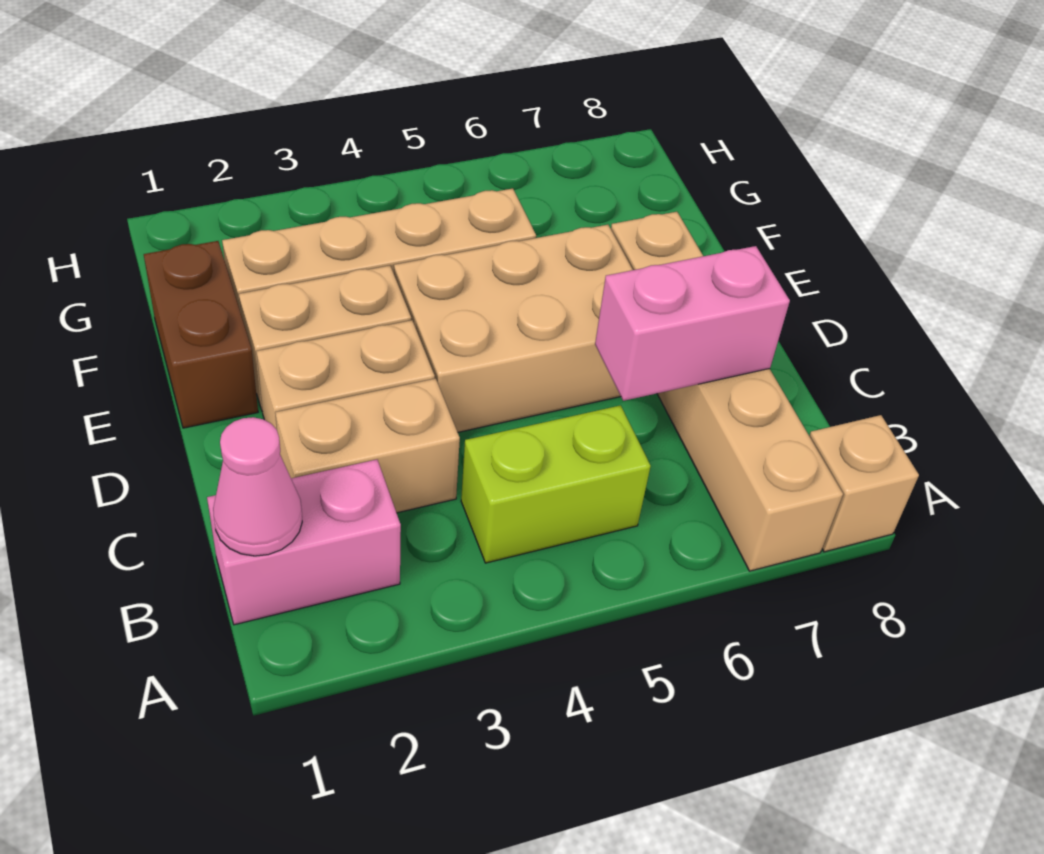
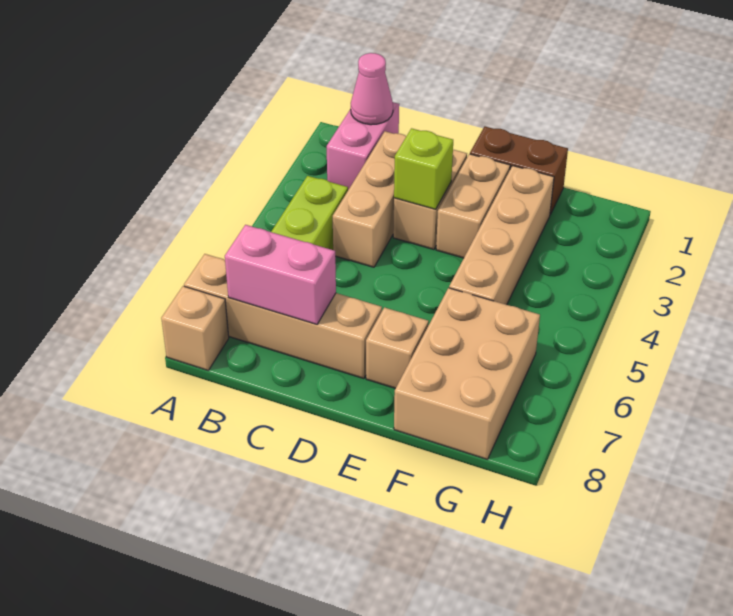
tan brick C2:C3 level 1 -> tan brick C2:C4 level 1
pink brick C6:C7 level 2 -> pink brick B7:C7 level 2
none -> lime brick D3 level 2
tan brick D4:E6 level 1 -> tan brick F6:G8 level 1

